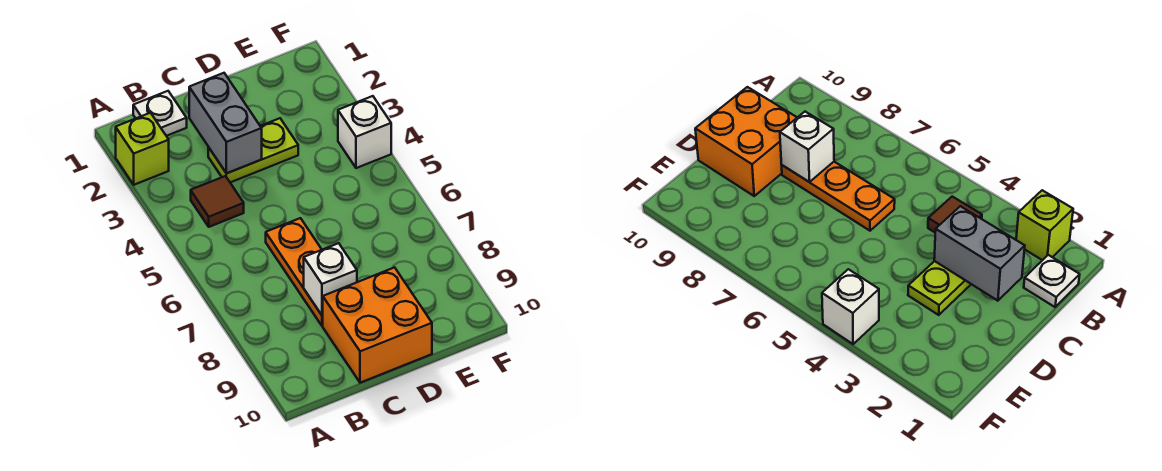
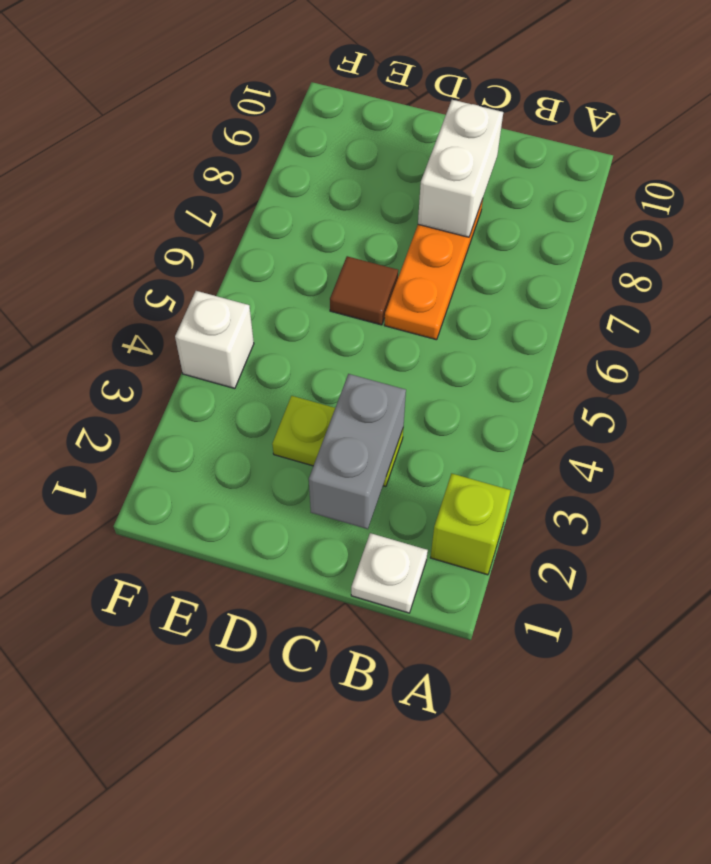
brown tile B4 level 1 -> brown tile D6 level 1
white brick C8 level 2 -> white brick C8:C9 level 2
orange brick C9:D10 level 1 -> none

